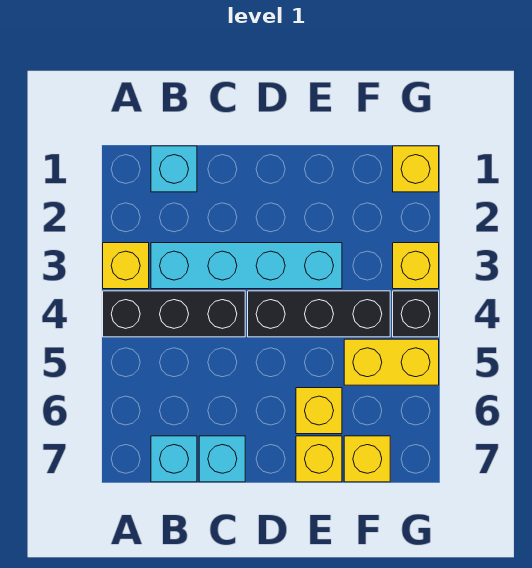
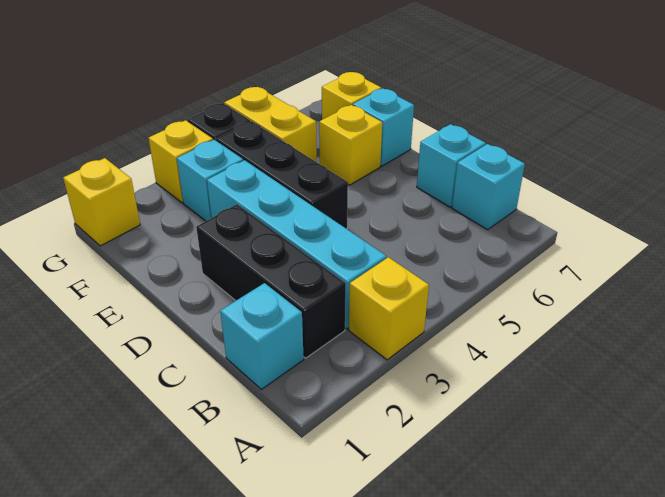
black brick A4:C4 level 1 -> black brick B2:D2 level 1
yellow brick E7 level 1 -> cyan brick E7 level 1
none -> cyan brick F3 level 1

